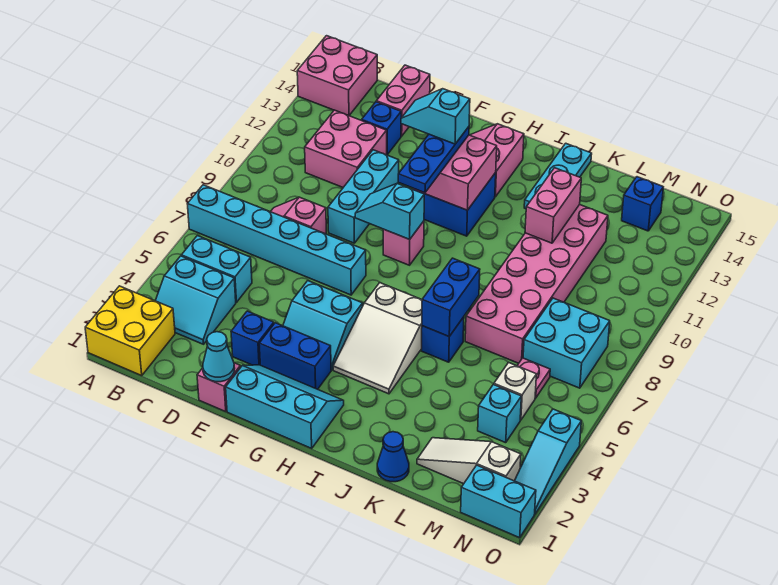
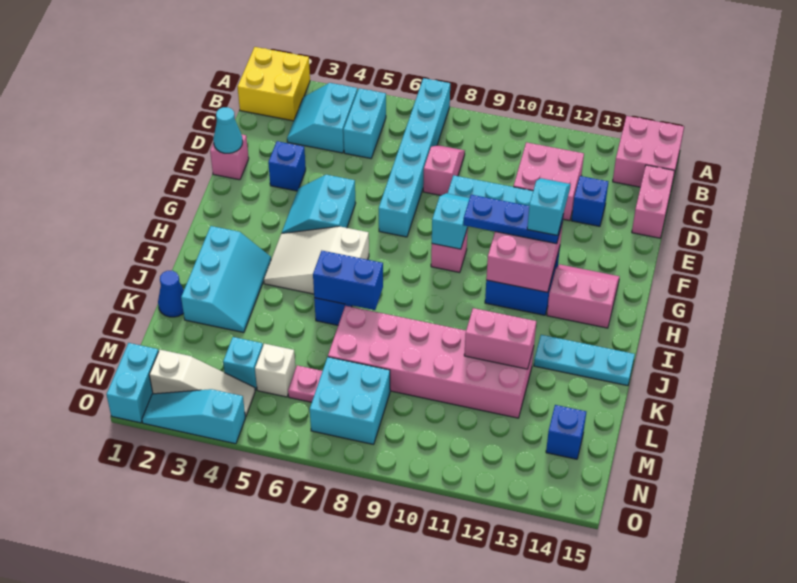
pink brick D14:D15 level 1 -> pink brick C15:D15 level 1
cyan slope F1:H2 level 1 top 1 -> cyan slope I2:K3 level 1 top 2
blue brick F3:G3 level 1 -> none
white slope L2:N2 level 1 top N -> white slope N2:N4 level 1 top 2

